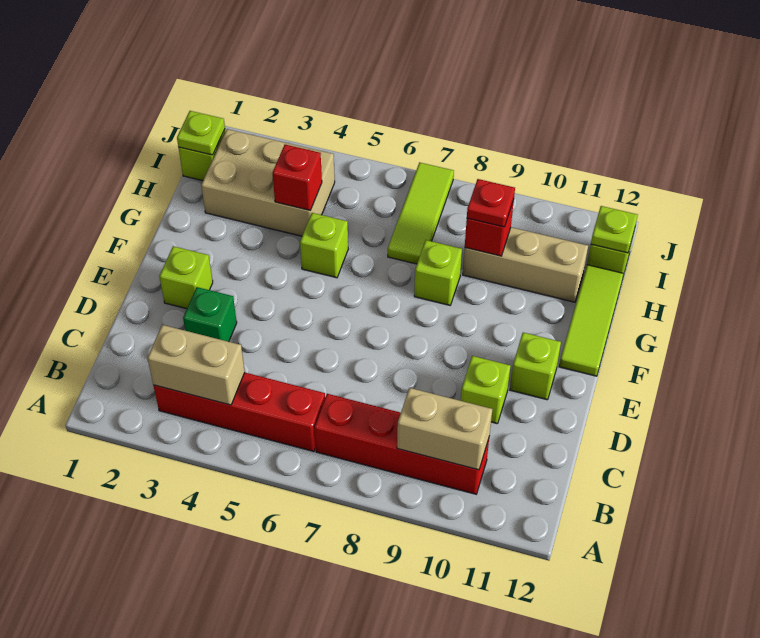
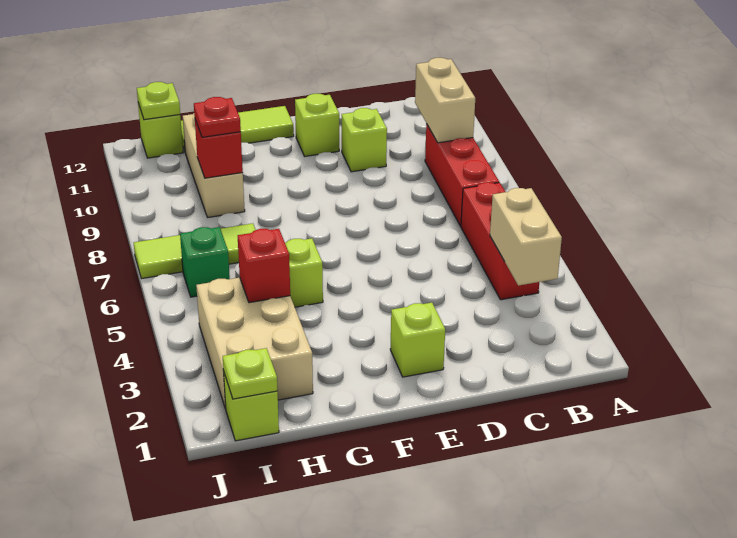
red brick B3:B6 level 1 -> red brick B4:B6 level 1
red brick B7:B10 level 1 -> red brick B7:B9 level 1
green brick D3 level 1 -> green brick I6 level 1
lime brick G8 level 1 -> none

